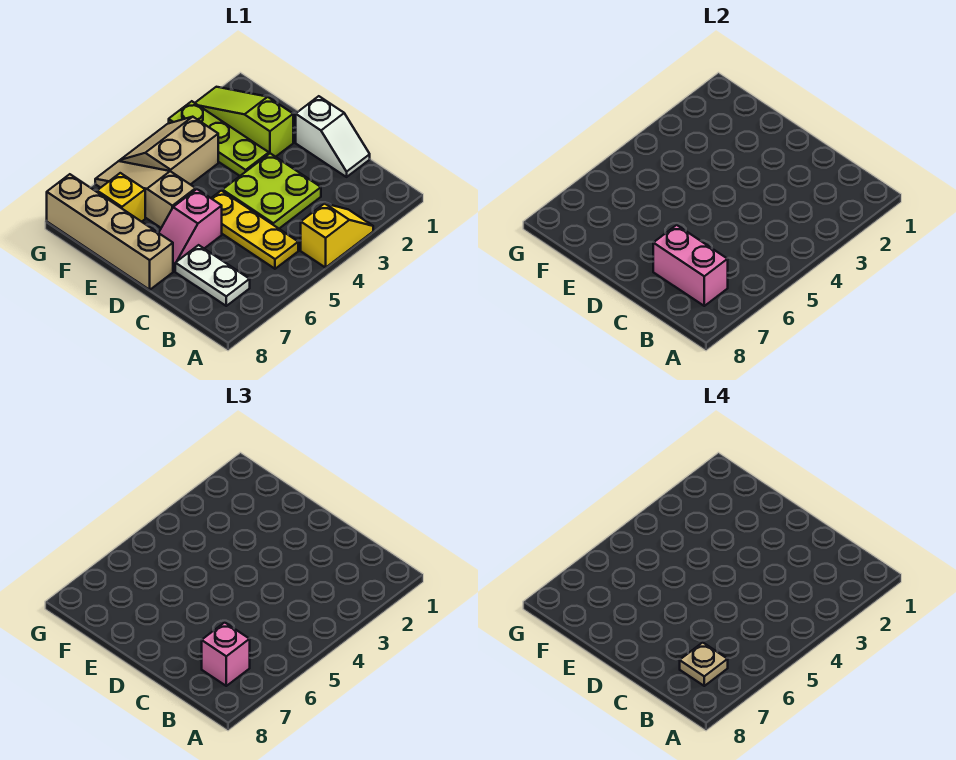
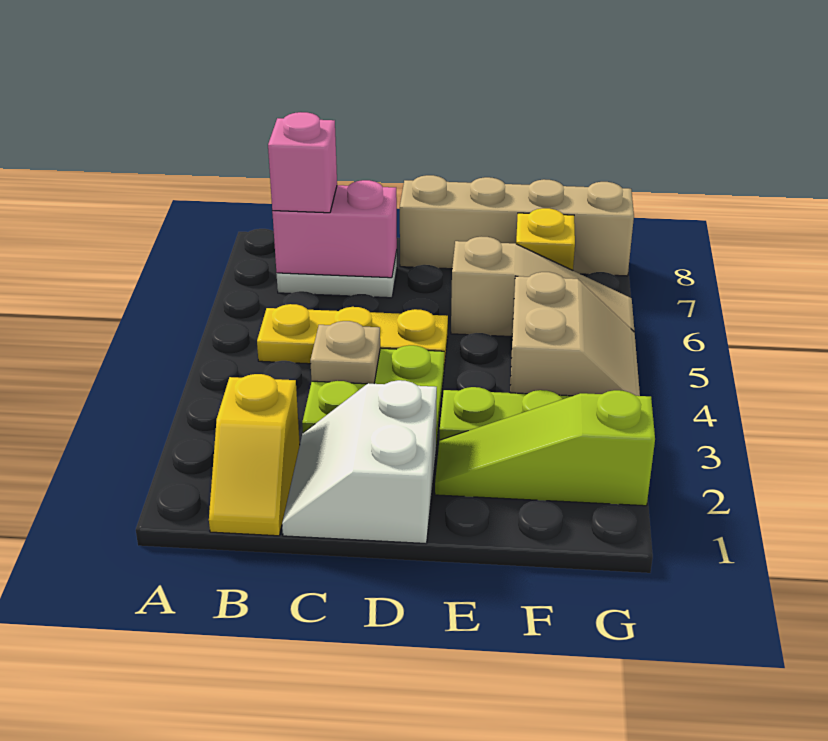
yellow slope A3:A4 level 1 top 4 -> yellow slope B1:B2 level 1 top 2
tan plate B7 level 4 -> tan plate C4 level 2
white slope C1:D1 level 1 top D -> white slope C1:D2 level 1 top D
pink slope D6:D7 level 1 top 6 -> none
lime slope E2:G2 level 1 top E -> lime slope E2:G2 level 1 top G

